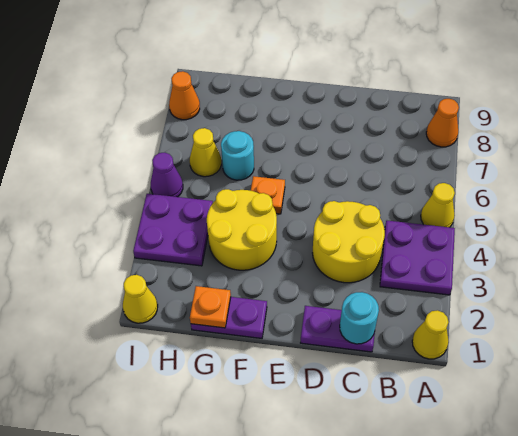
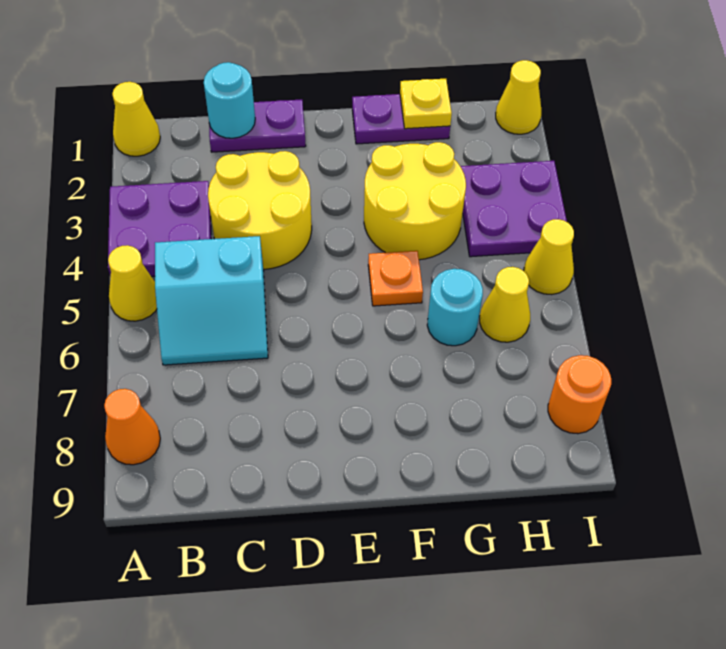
none -> cyan slope B5:C6 level 1 top 5
orange plate G1 level 2 -> yellow plate G1 level 2
purple cone I5 level 1 -> yellow cone I5 level 1
orange cone I8 level 1 -> orange round brick I8 level 1

